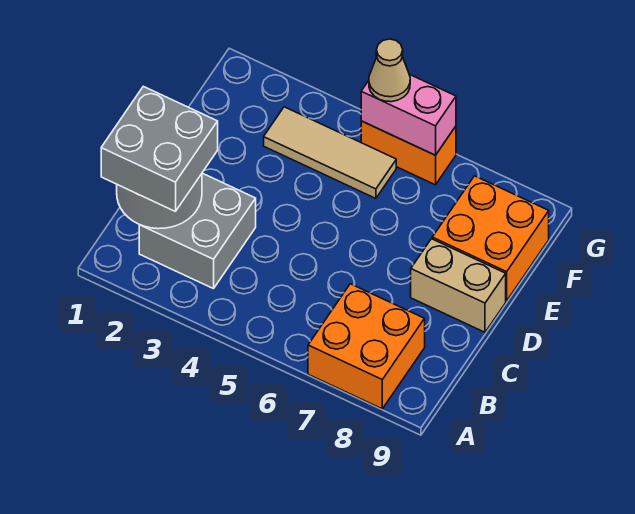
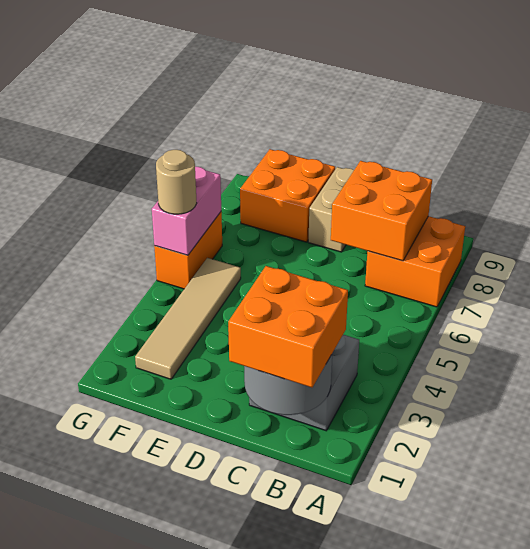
grey brick B1:C2 level 3 -> orange brick B1:C2 level 3
none -> orange brick B7:C8 level 2
tan tile F3:F5 level 1 -> tan tile F2:F5 level 1
tan cone G5 level 3 -> tan round brick G5 level 3

